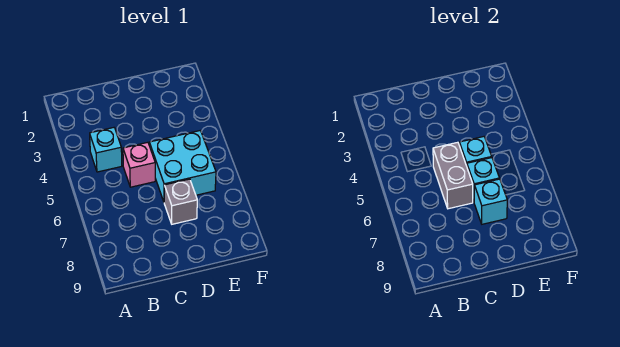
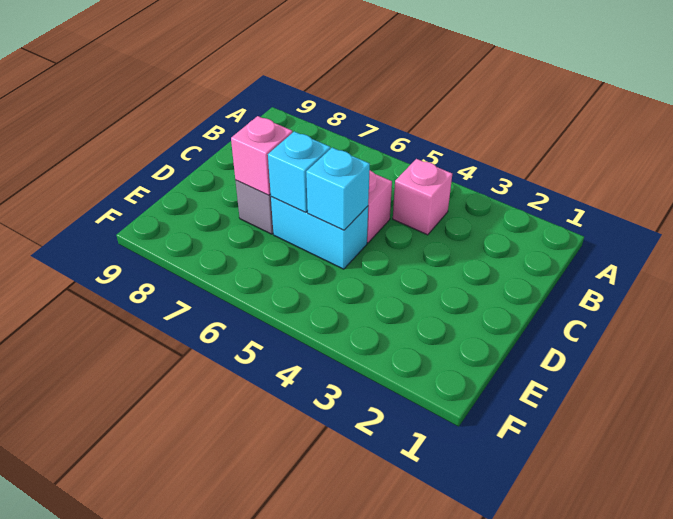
cyan brick B4 level 1 -> pink brick B4 level 1
grey brick C5:C6 level 2 -> none
cyan brick D5:E6 level 1 -> cyan brick D5:D6 level 1
cyan brick D7 level 2 -> pink brick D7 level 2

